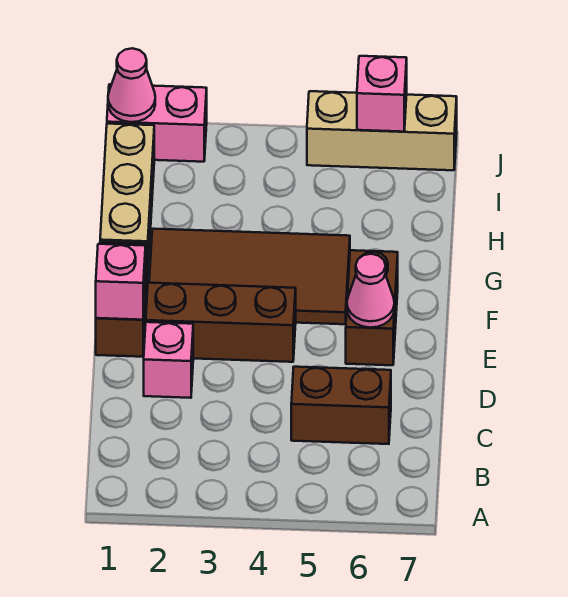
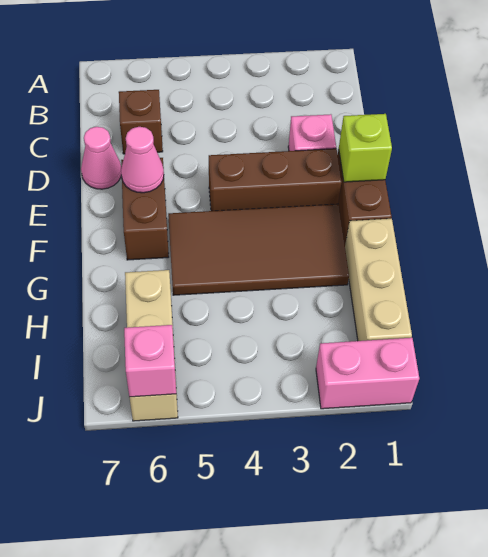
brown brick C5:C6 level 1 -> brown brick C6 level 1
pink brick E1 level 2 -> lime brick E1 level 2
pink cone J1 level 2 -> pink cone D7 level 1
tan brick J5:J7 level 1 -> tan brick H6:J6 level 1

